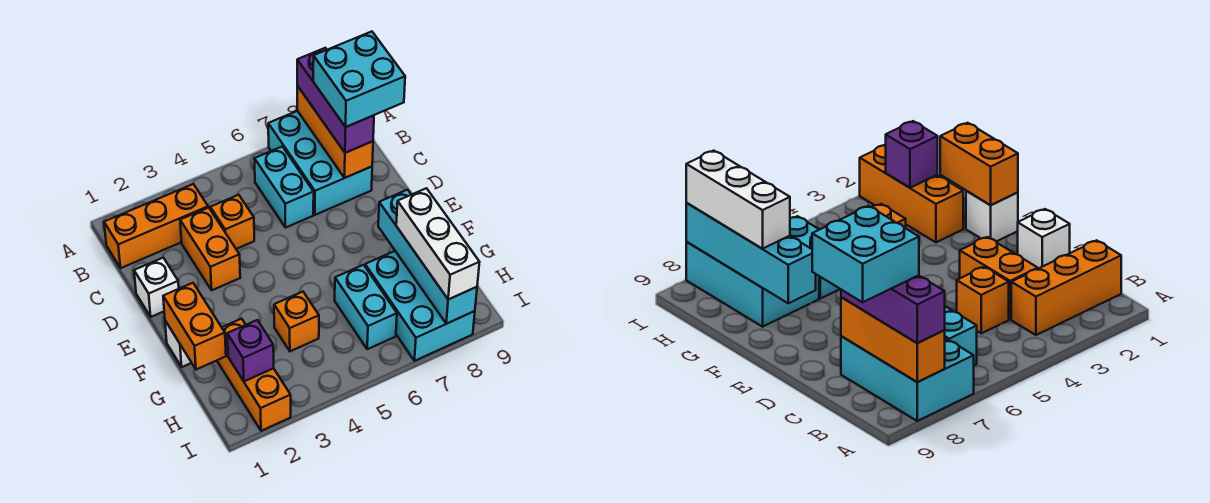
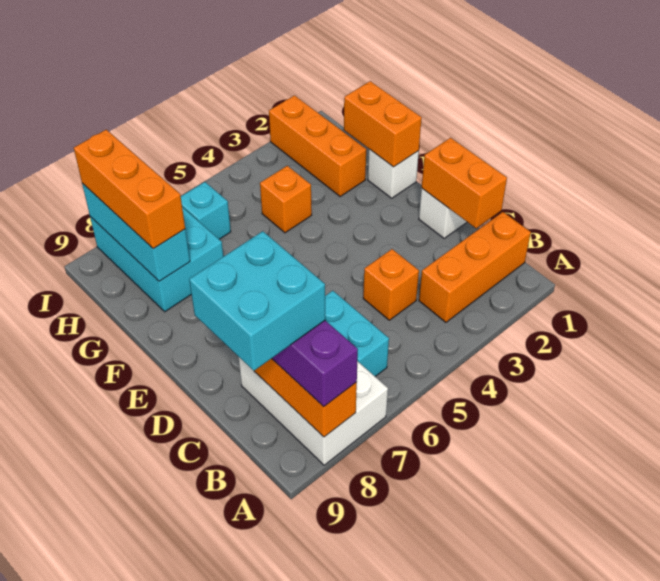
cyan brick A7:C8 level 1 -> white brick A7:C8 level 1
orange brick C3:D3 level 1 -> orange brick C1:D1 level 2
cyan brick F8:I8 level 2 -> cyan brick G8:I8 level 2
cyan brick G6:H6 level 1 -> cyan brick H6 level 1
white brick G8:I8 level 3 -> orange brick G8:I8 level 3
purple brick H2 level 2 -> none

